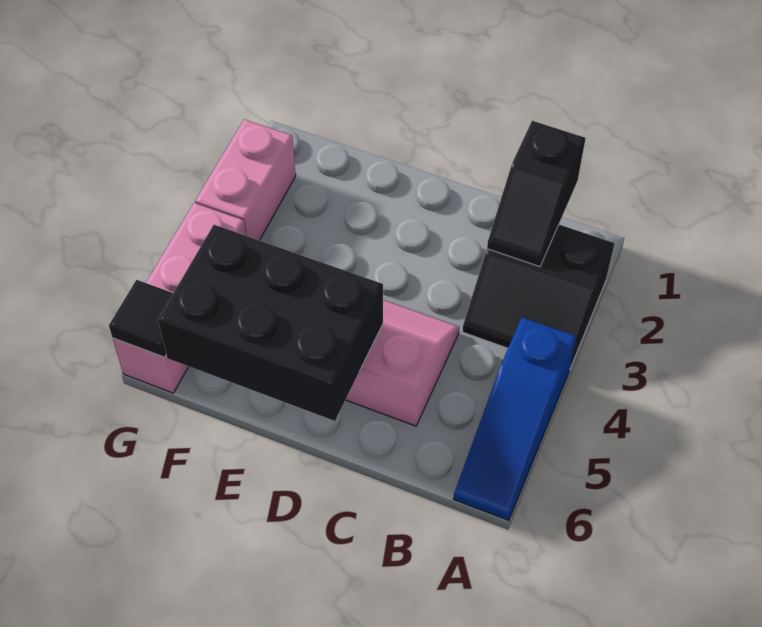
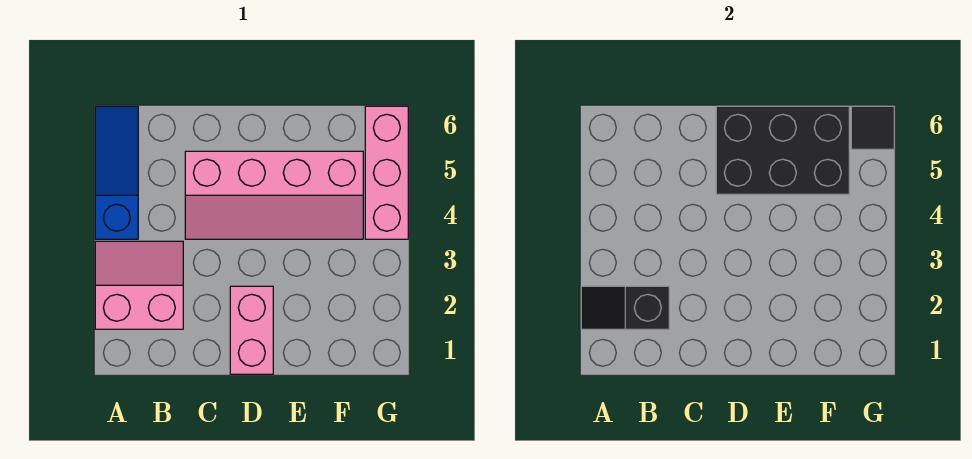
black slope A2:B3 level 1 top 2 -> pink slope A2:B3 level 1 top 2
black slope B1:B2 level 2 top 1 -> black slope A2:B2 level 2 top B
pink brick G2:G3 level 1 -> pink brick D1:D2 level 1

